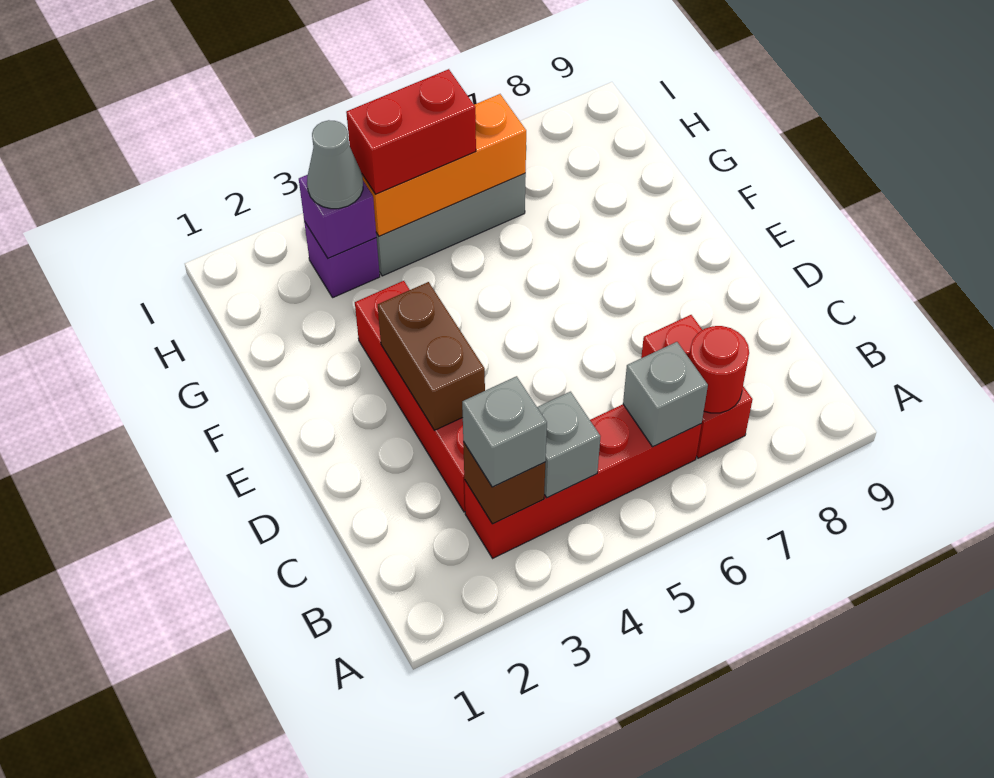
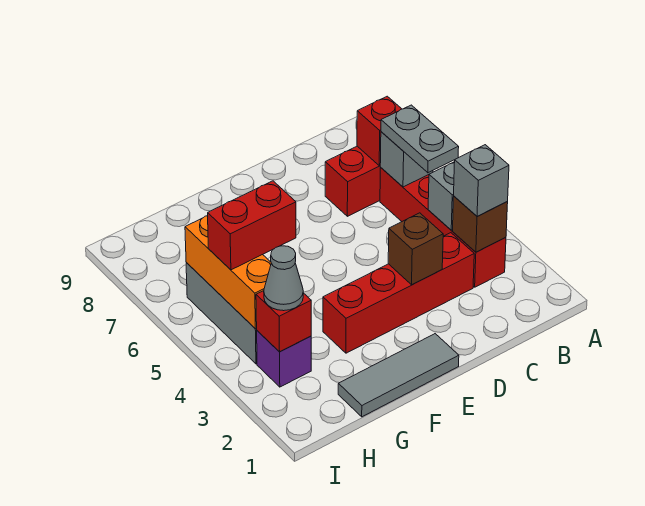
none -> grey plate B5:B6 level 3
red round brick B7 level 2 -> red brick B7 level 2
brown brick D3:E3 level 2 -> brown brick D3 level 2
none -> grey tile E1:G1 level 1
purple brick H3 level 2 -> red brick H3 level 2
red brick H4:H5 level 3 -> red brick G5:H5 level 3

